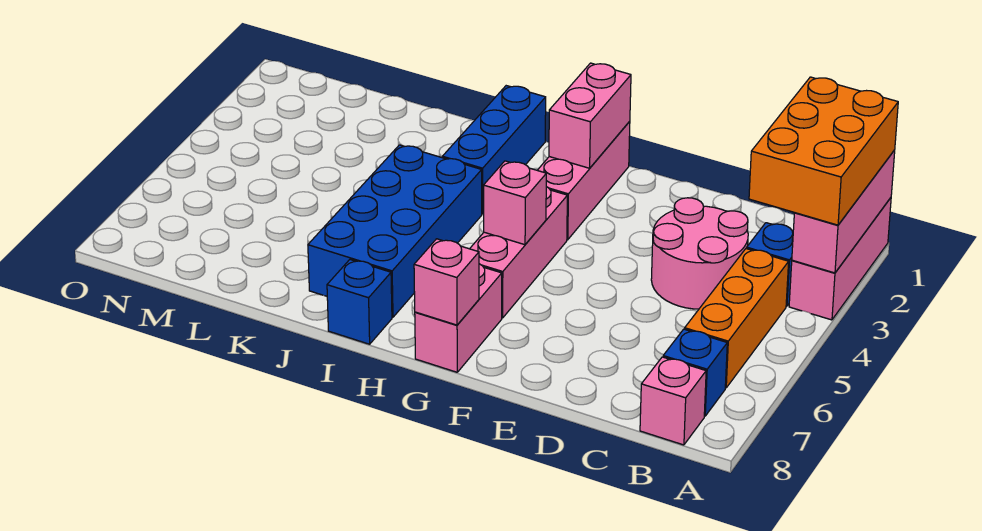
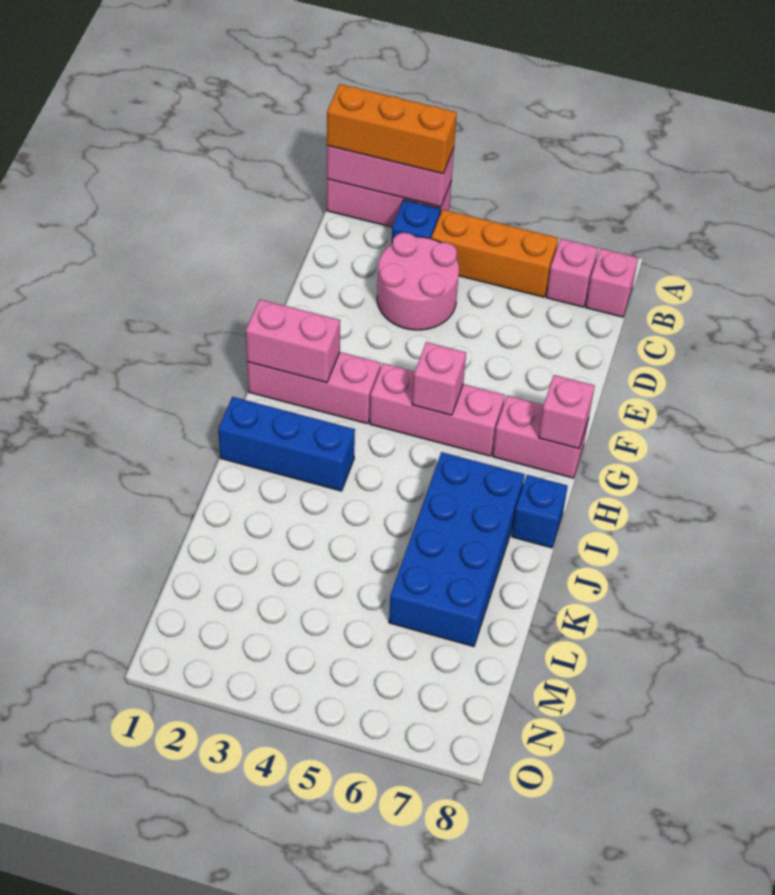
orange brick A1:B3 level 3 -> orange brick A1:A3 level 3
blue brick B7 level 1 -> pink brick B7 level 1
blue brick I4:J7 level 1 -> blue brick I6:L7 level 1

